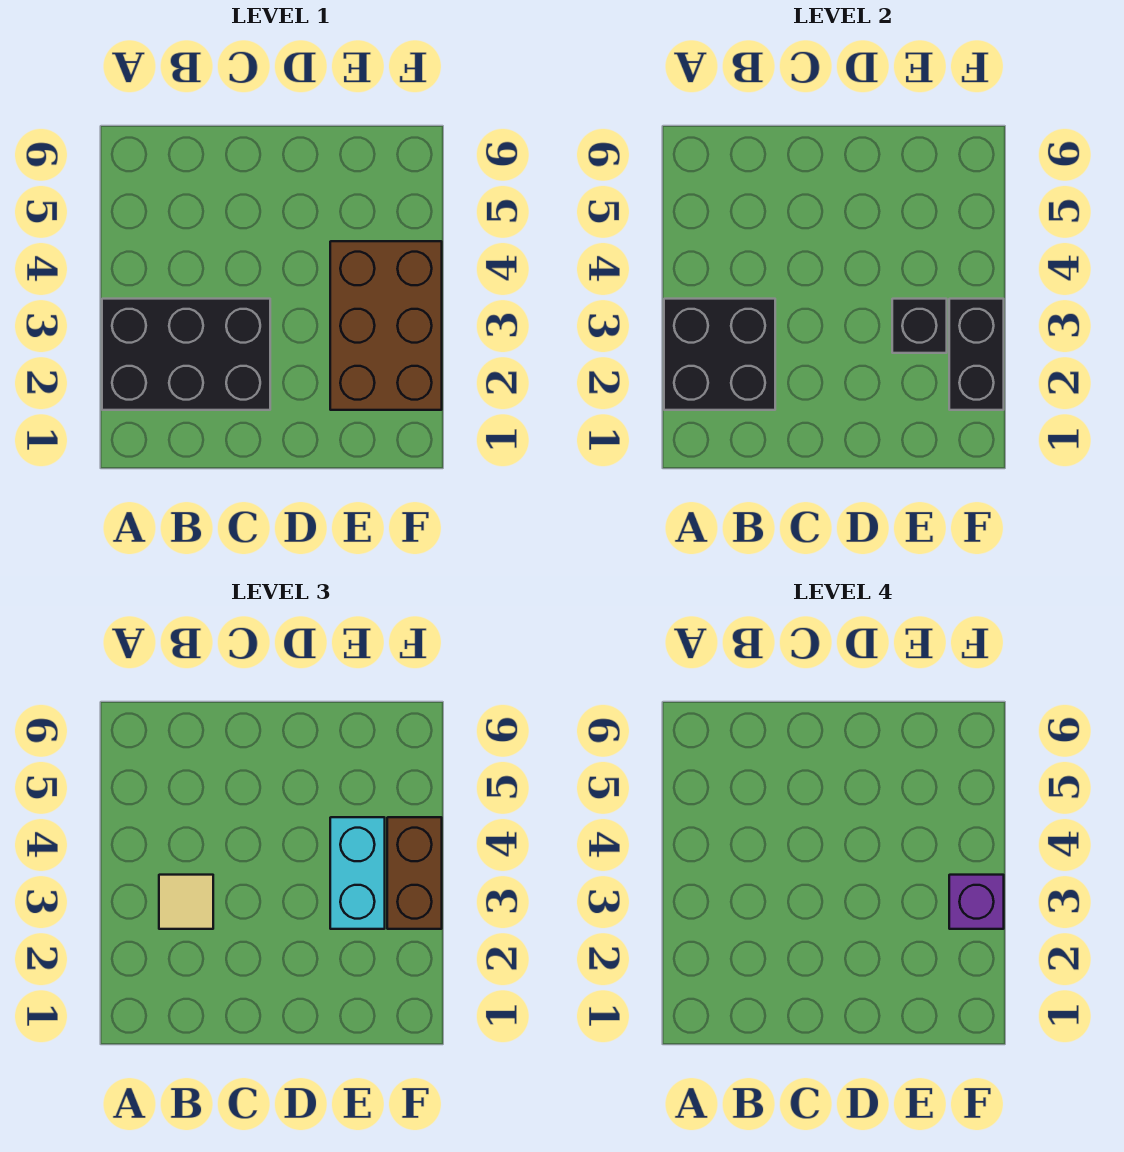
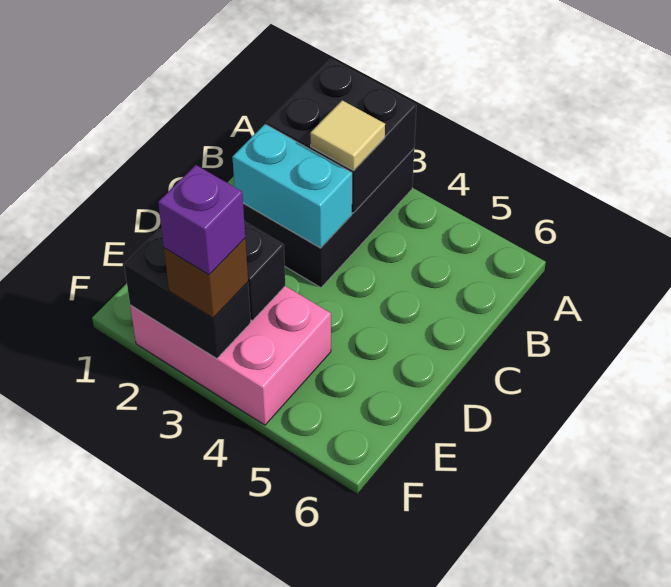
brown brick E2:F4 level 1 -> pink brick E2:F4 level 1
cyan brick E3:E4 level 3 -> cyan brick C2:C3 level 2
brown brick F3:F4 level 3 -> brown brick F3 level 3

